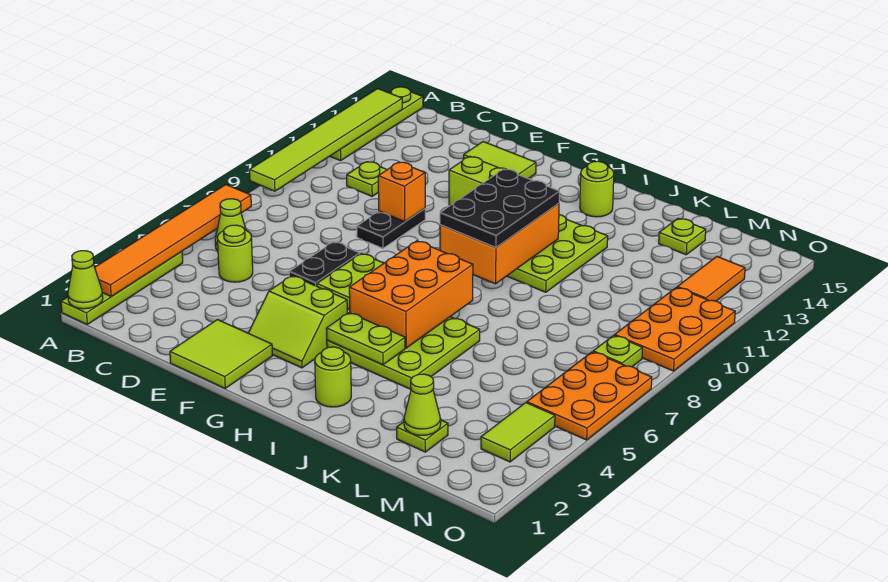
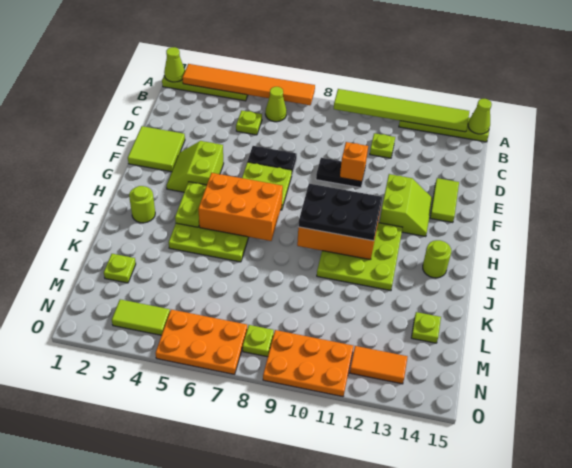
lime round brick C5 level 1 -> lime plate C5 level 1
lime cone L2 level 2 -> lime cone A15 level 2

